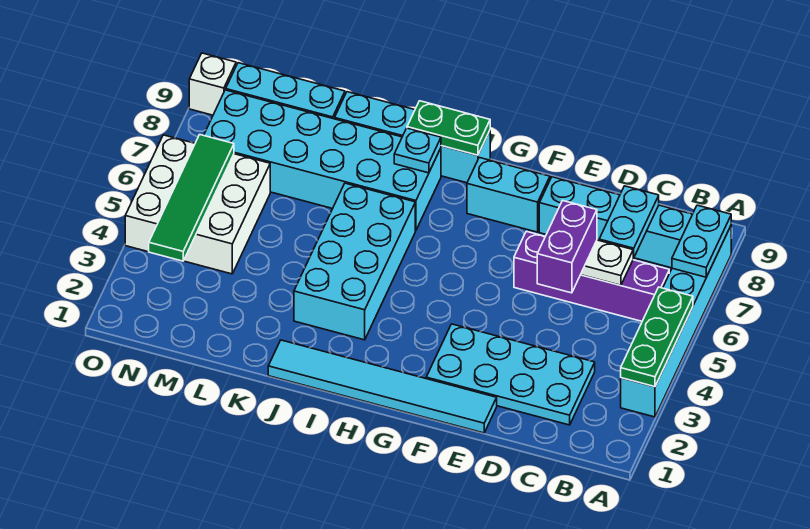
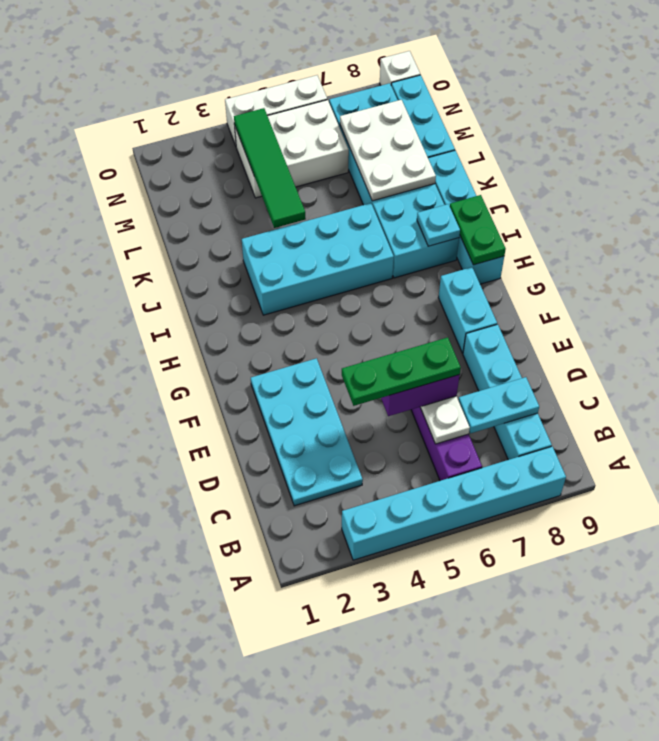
green plate A3:A5 level 2 -> green plate D4:D6 level 4
cyan plate A7:A8 level 2 -> none
cyan tile E1:J1 level 1 -> none
none -> white plate K7:M8 level 2
green tile N3:N6 level 2 -> green tile K4:N4 level 2

